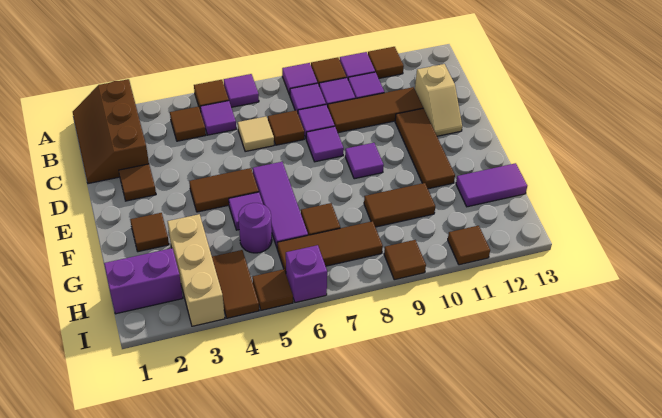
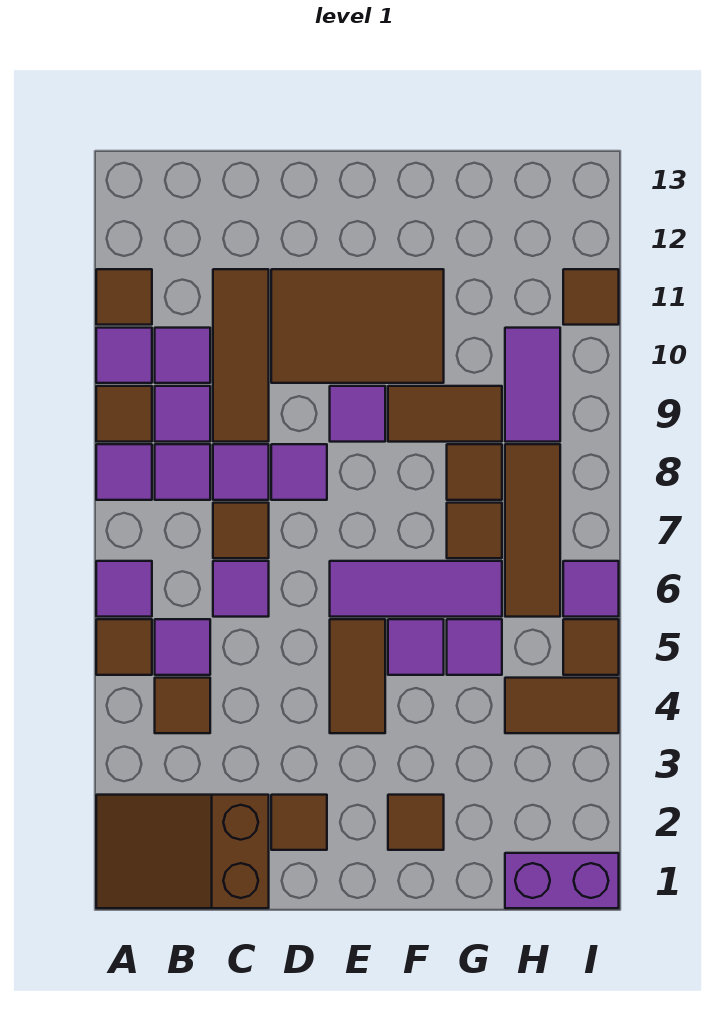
brown slope A1:C2 level 1 top 2 -> brown slope A1:C2 level 1 top C
tan tile C6 level 1 -> purple tile C6 level 1
tan slope C12:D12 level 1 top C -> none
brown tile D11:F11 level 1 -> brown tile D10:F11 level 1
tan brick G3:I3 level 1 -> none
purple round brick G5 level 1 -> purple tile G5 level 1
brown tile G9:G10 level 1 -> brown tile F9:G9 level 1
purple tile G12:G13 level 1 -> purple tile H9:H10 level 1
purple brick H1:H2 level 1 -> purple brick H1:I1 level 1
purple brick I6 level 1 -> purple tile I6 level 1
brown tile I9 level 1 -> brown tile G8 level 1

